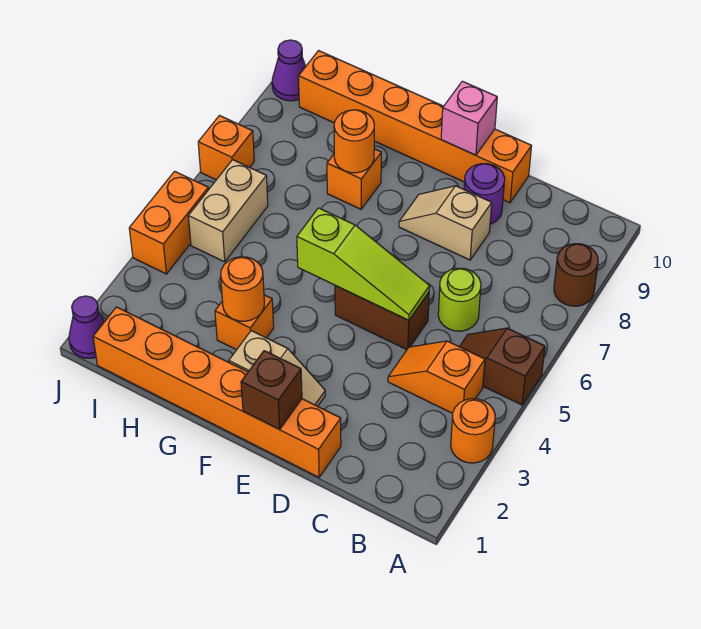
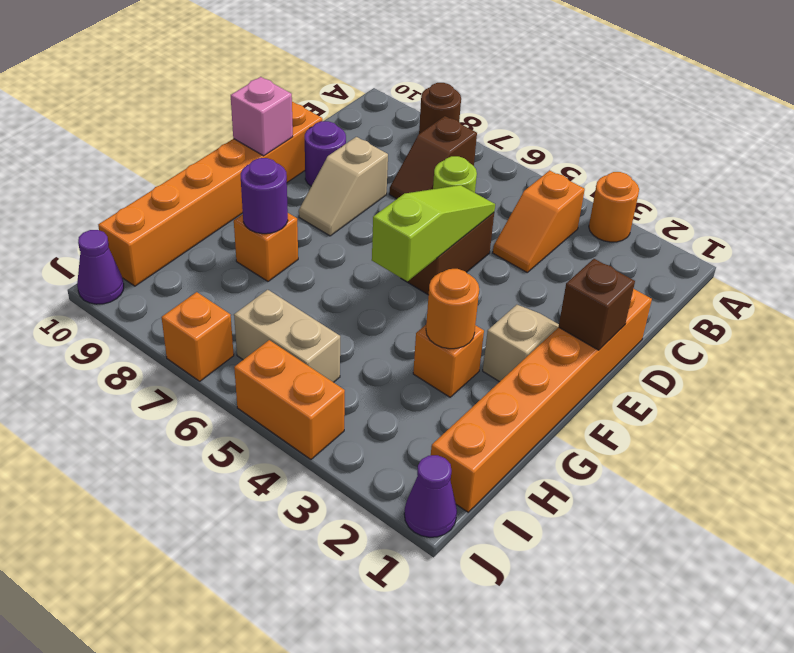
brown slope A5:B5 level 1 top A -> brown slope B7:C7 level 1 top B
orange round brick G8 level 2 -> purple round brick G8 level 2

